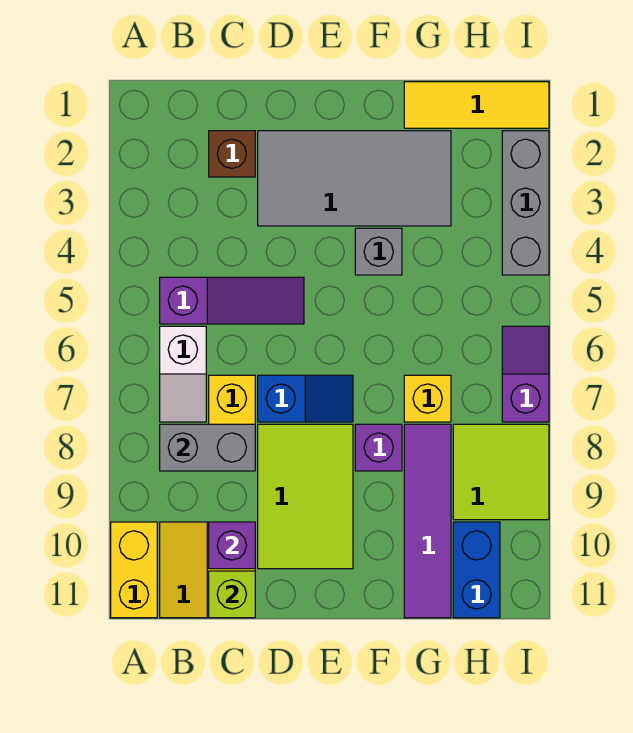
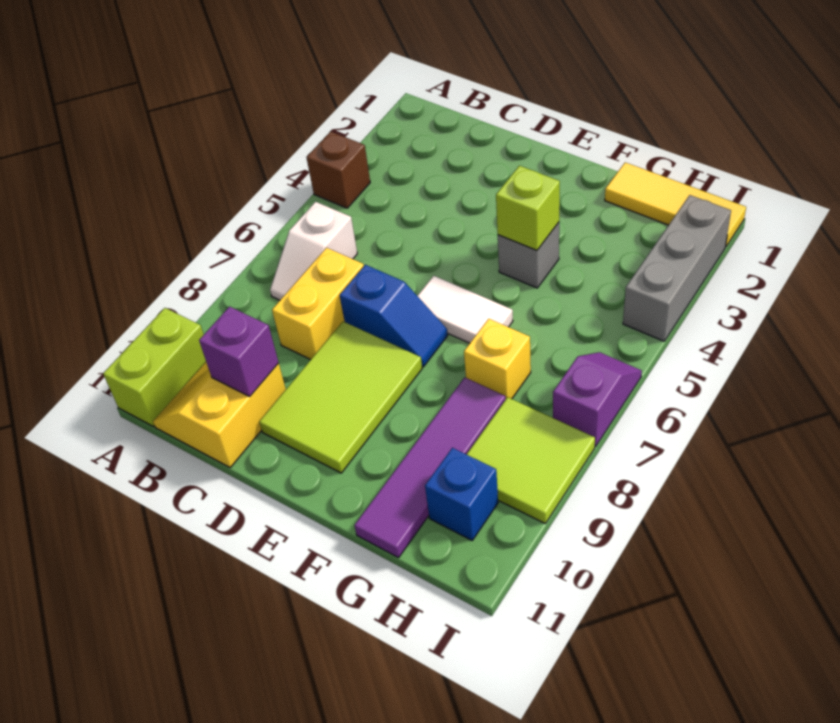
yellow brick A10:A11 level 1 -> lime brick A10:A11 level 1
purple slope B5:D5 level 1 top B -> none
grey brick B8:C8 level 2 -> none
brown brick C2 level 1 -> brown brick A4 level 1
lime brick C11 level 2 -> lime brick F4 level 2
grey tile D2:G3 level 1 -> none
none -> white tile E6:F6 level 1
purple brick F8 level 1 -> none
blue brick H10:H11 level 1 -> blue brick H10 level 1

